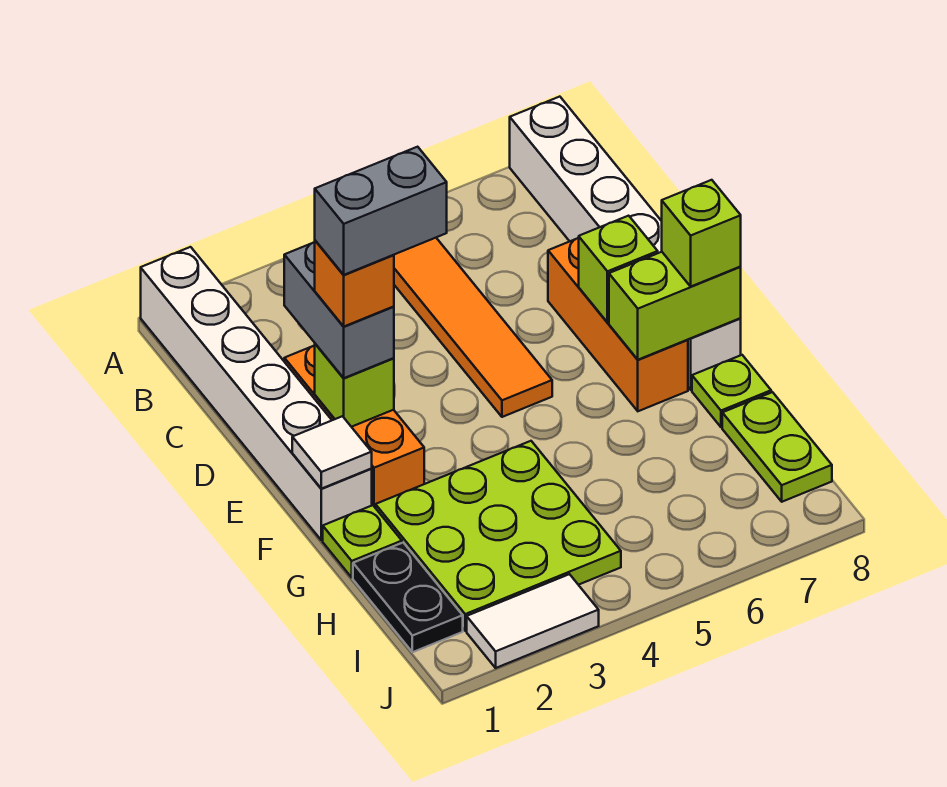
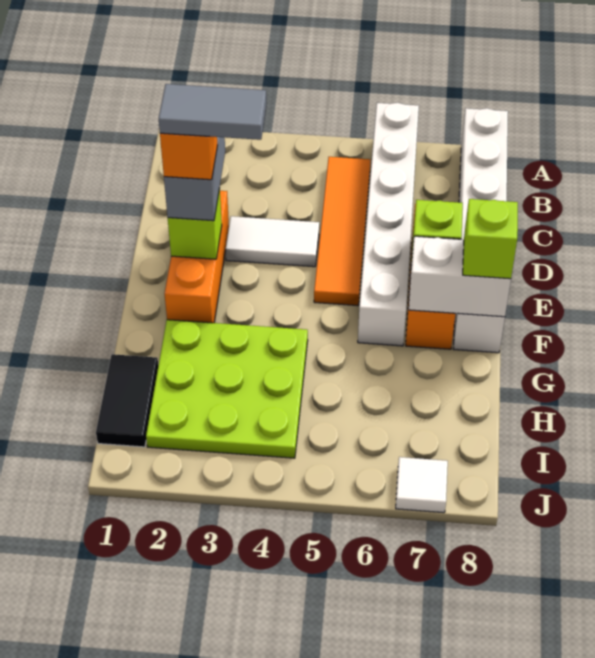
white brick A1:F1 level 1 -> white brick A6:F6 level 1
grey brick E2:E3 level 5 -> grey tile E2:E3 level 5
white tile F1 level 2 -> white tile J7 level 1
lime brick F7:F8 level 2 -> white brick F7:F8 level 2
lime plate G1 level 1 -> none
lime plate G8 level 1 -> none
black plate H1:I1 level 1 -> black tile H1:I1 level 1
lime plate H8:I8 level 1 -> none
white tile J2:J3 level 1 -> white tile D3:D4 level 1

